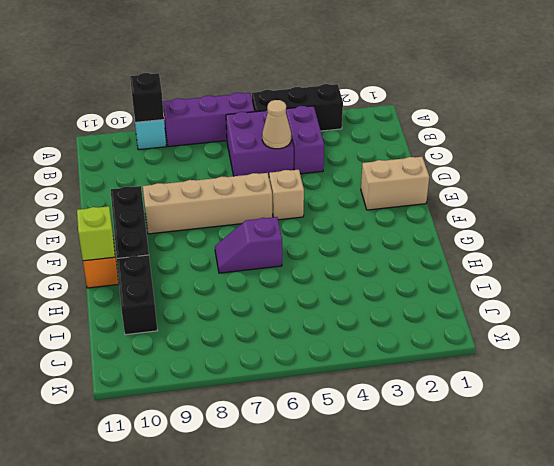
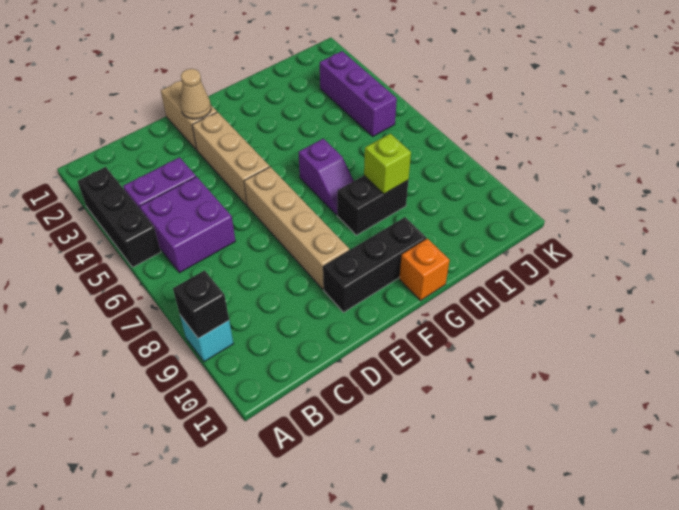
purple brick A6:A8 level 1 -> purple brick J3:J5 level 1
tan cone C5 level 2 -> tan cone E2 level 2
tan brick E5 level 1 -> tan brick E3:E5 level 1
lime brick G11 level 2 -> lime brick H8 level 2
black brick H10:I10 level 1 -> black brick G8:H8 level 1

